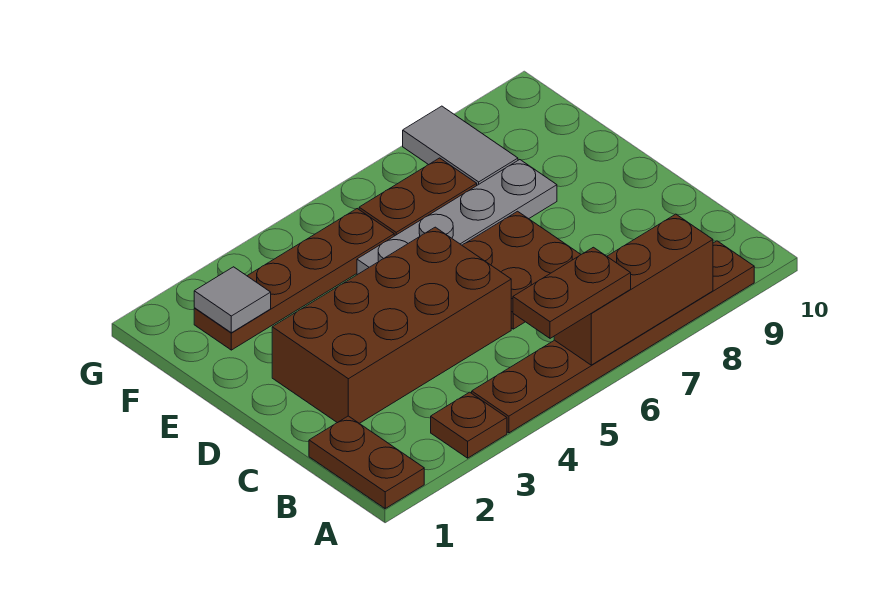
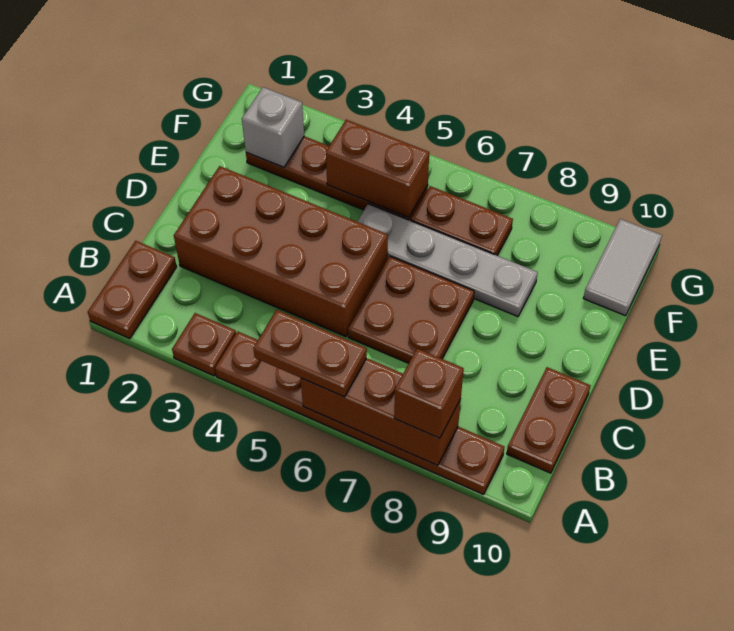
none -> brown brick A8 level 3
none -> brown plate B10:C10 level 1
grey tile F2 level 2 -> grey brick F2 level 2
none -> brown brick F4:F5 level 2
grey tile F8:G8 level 1 -> grey tile F10:G10 level 1

